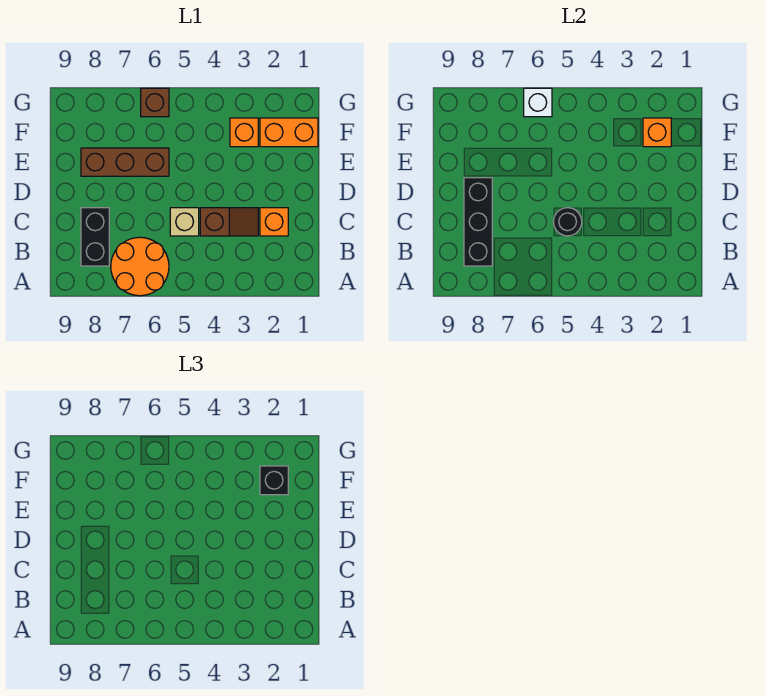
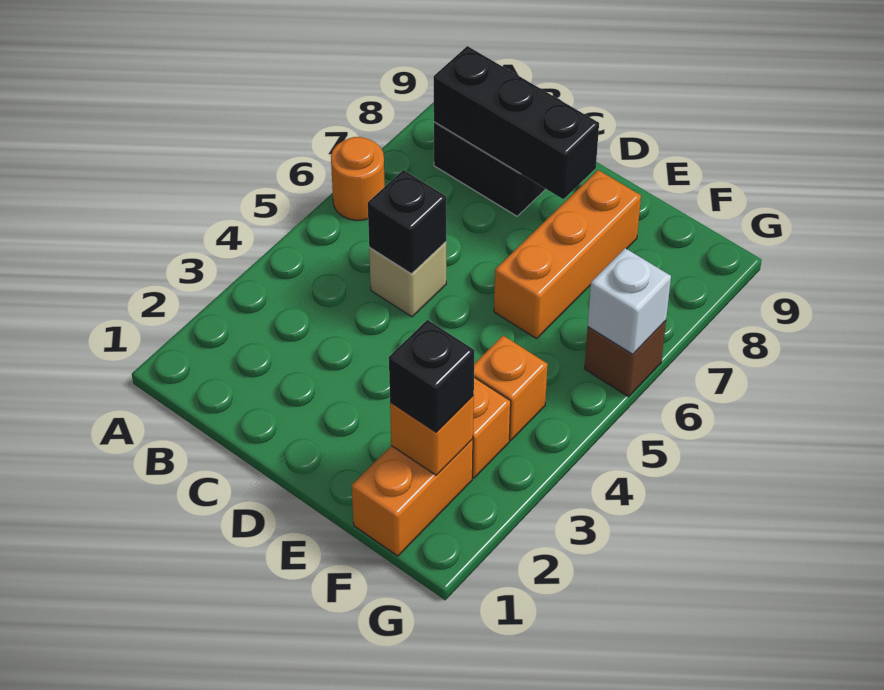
orange round brick A6:B7 level 1 -> orange round brick A6 level 1
orange brick C2 level 1 -> orange brick F4 level 1
brown slope C3:C4 level 1 top 4 -> none
black round brick C5 level 2 -> black brick C5 level 2
brown brick E6:E8 level 1 -> orange brick E6:E8 level 1

